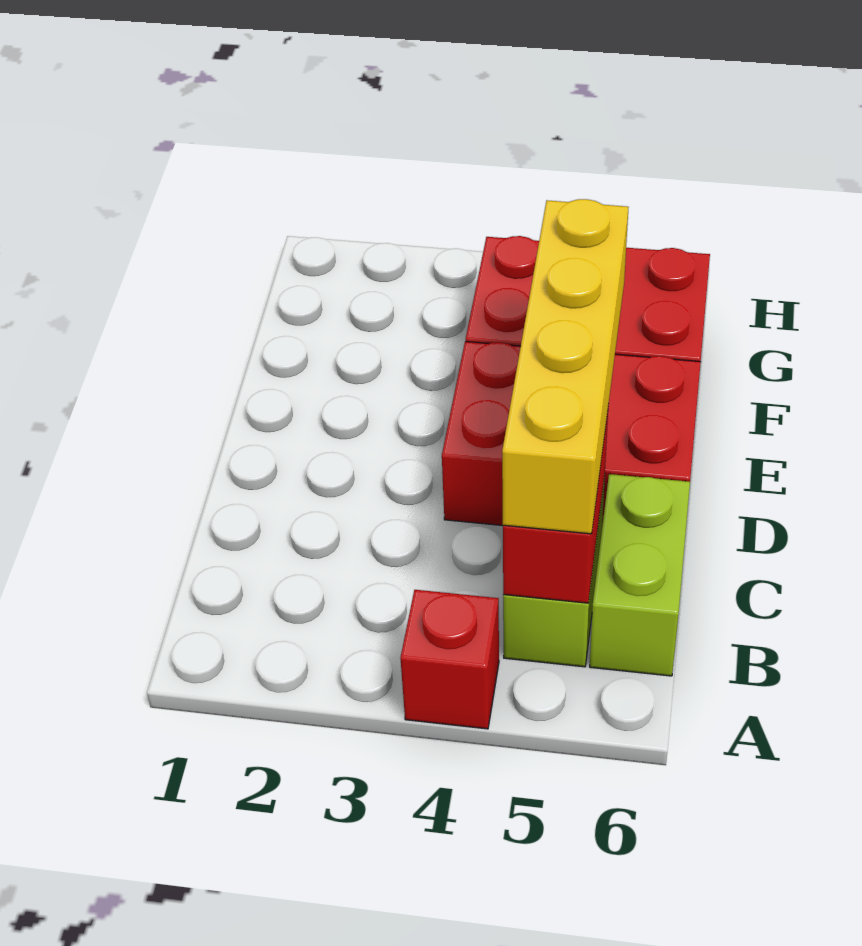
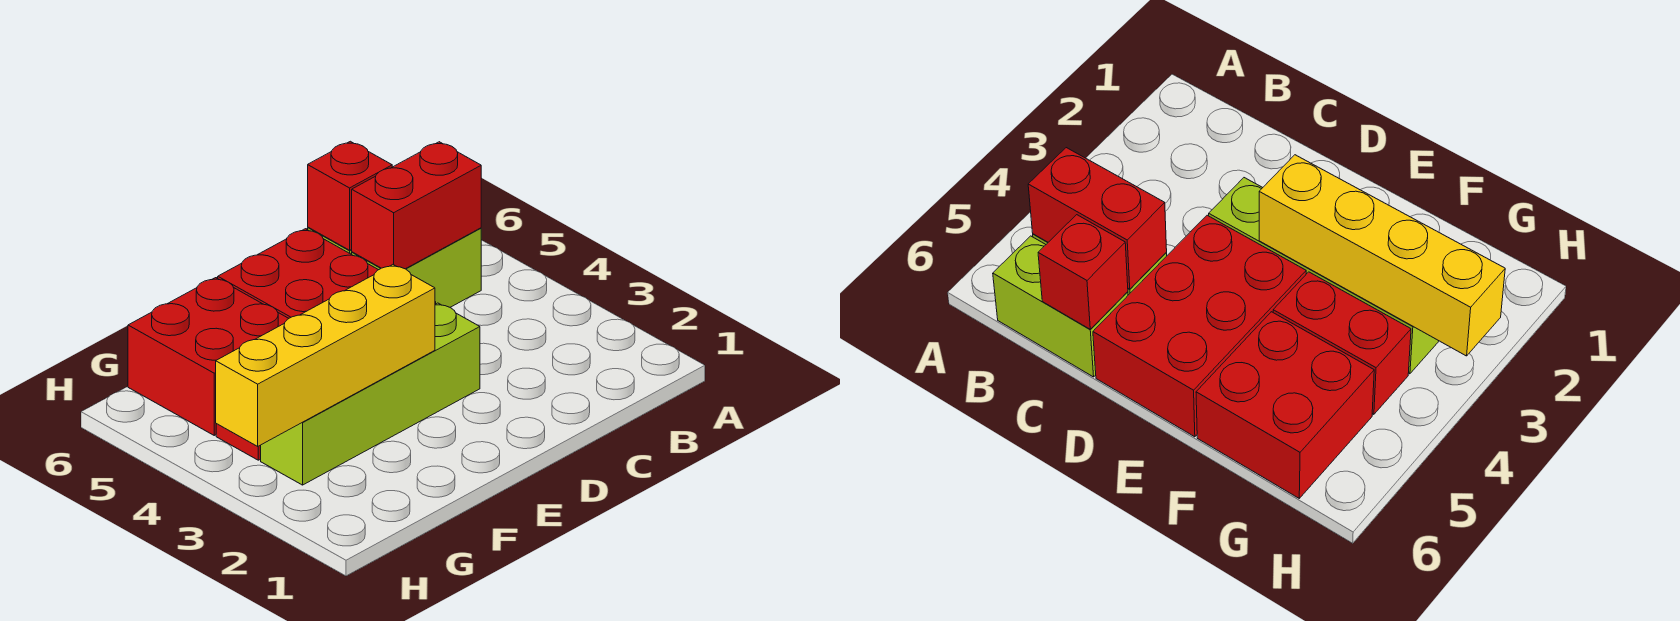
red brick A4 level 1 -> red brick C6 level 2
yellow brick B5:E5 level 3 -> yellow brick E3:H3 level 2
none -> lime brick D3:G3 level 1

